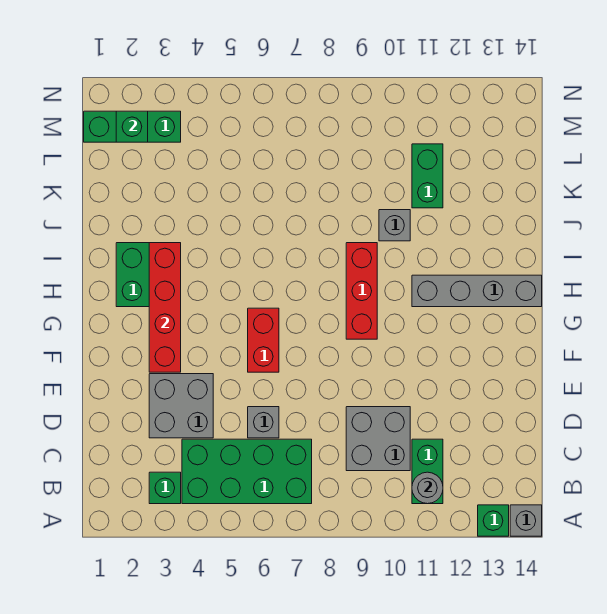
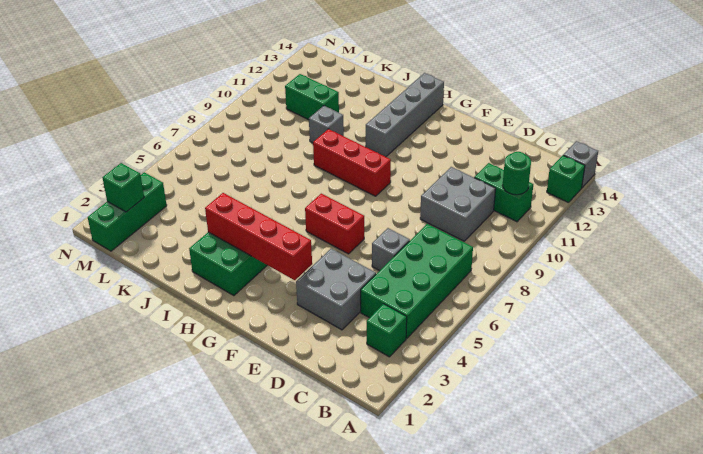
grey round brick B11 level 2 -> green round brick B11 level 2

